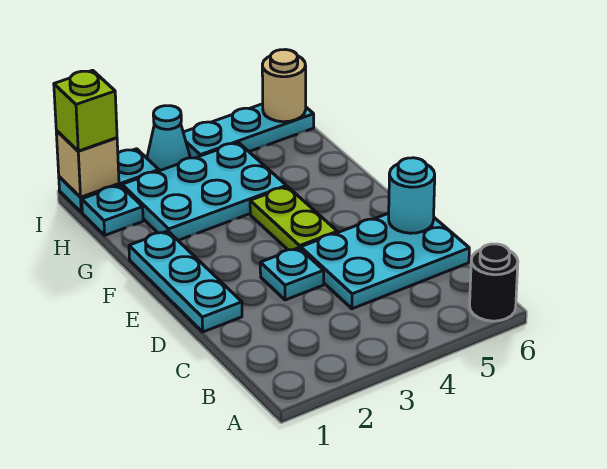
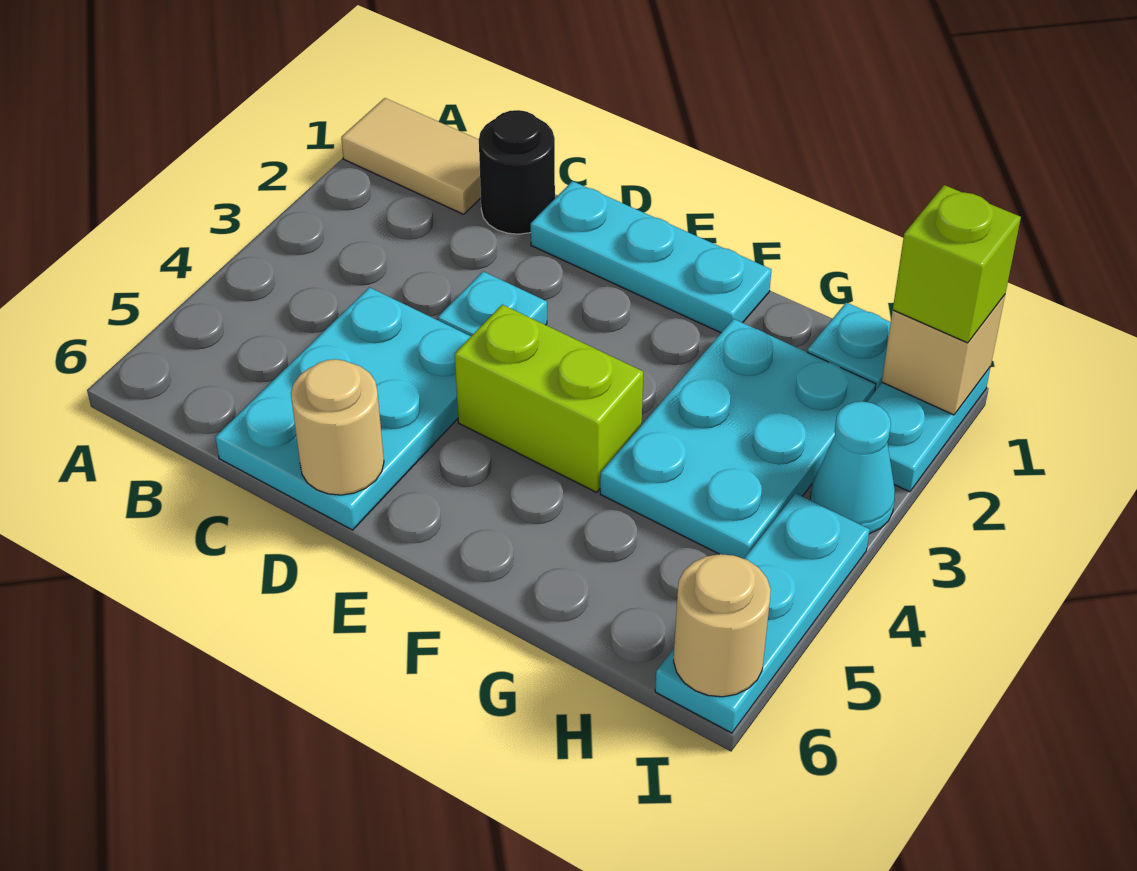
none -> tan tile A1:B1 level 1
black round brick A6 level 1 -> black round brick C1 level 1
cyan round brick D6 level 2 -> tan round brick D6 level 2
lime plate E4:F4 level 1 -> lime brick E4:F4 level 1

